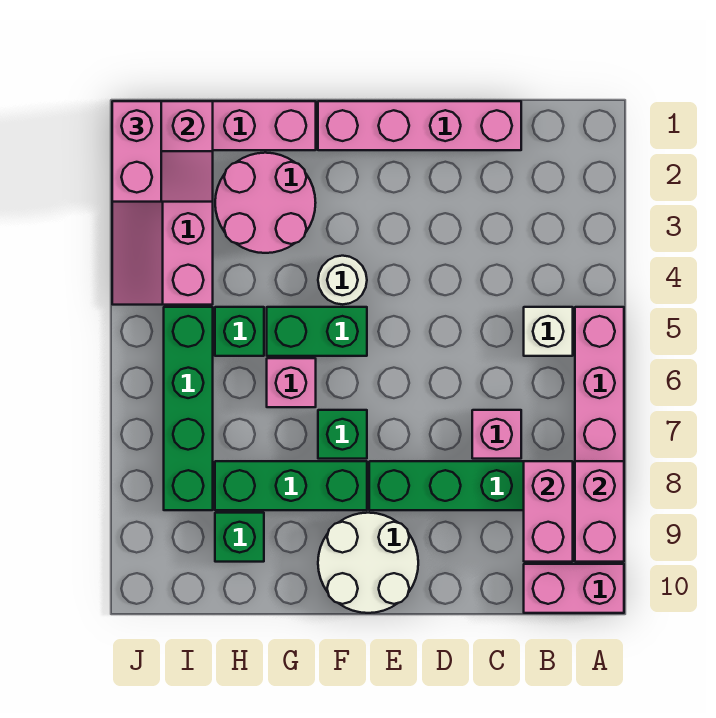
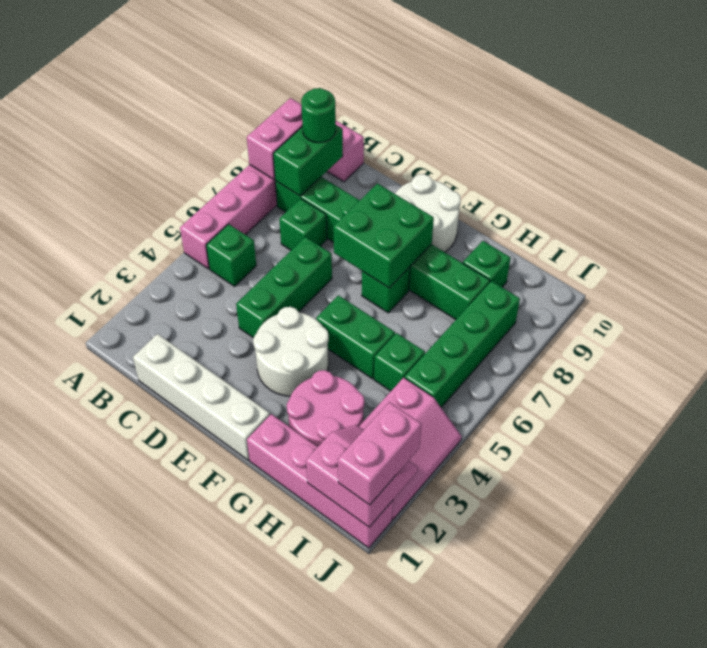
white brick B5 level 1 -> green brick B5 level 1
pink brick B8:B9 level 2 -> green brick B8:B9 level 2
none -> green round brick B9 level 3
pink brick C1:F1 level 1 -> white brick C1:F1 level 1
pink brick C7 level 1 -> green brick C7 level 1
none -> green brick D4:D6 level 1
none -> green brick E7:F8 level 2
white round brick F4 level 1 -> white round brick E3:F4 level 1
pink brick G6 level 1 -> none

